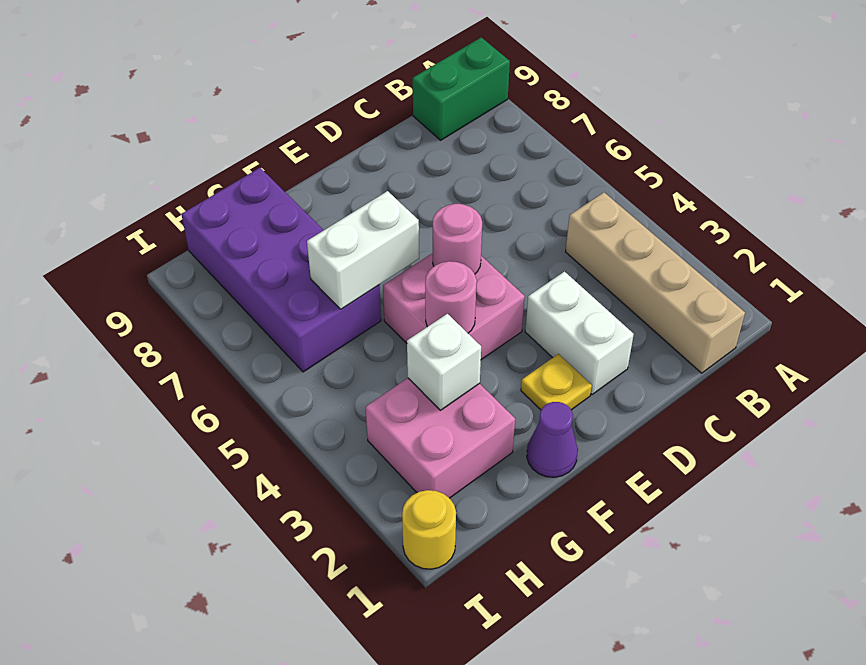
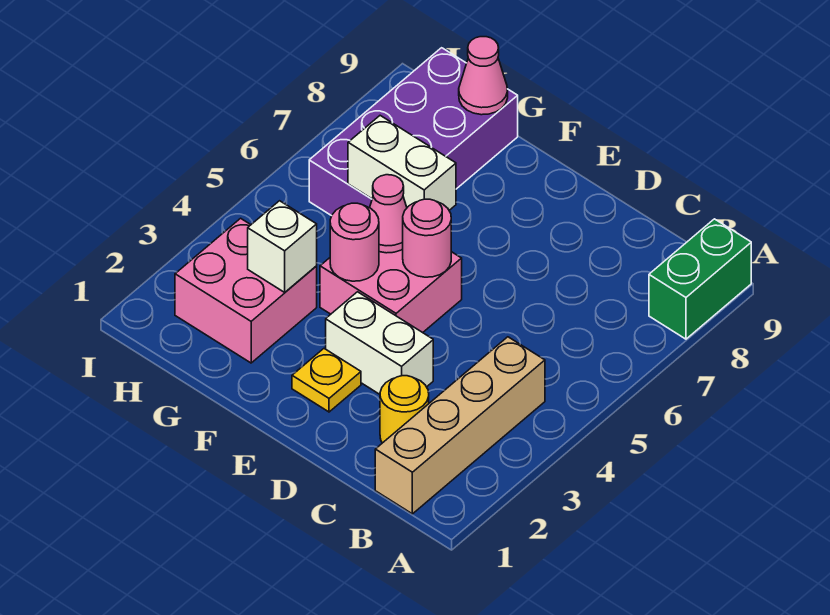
green brick A9:B9 level 1 -> green brick A8:A9 level 1
white brick D2:D3 level 1 -> white brick D3:E3 level 1
purple cone F1 level 1 -> none
none -> pink cone F5 level 2
none -> pink cone G9 level 2
yellow round brick I1 level 1 -> yellow round brick C2 level 1

